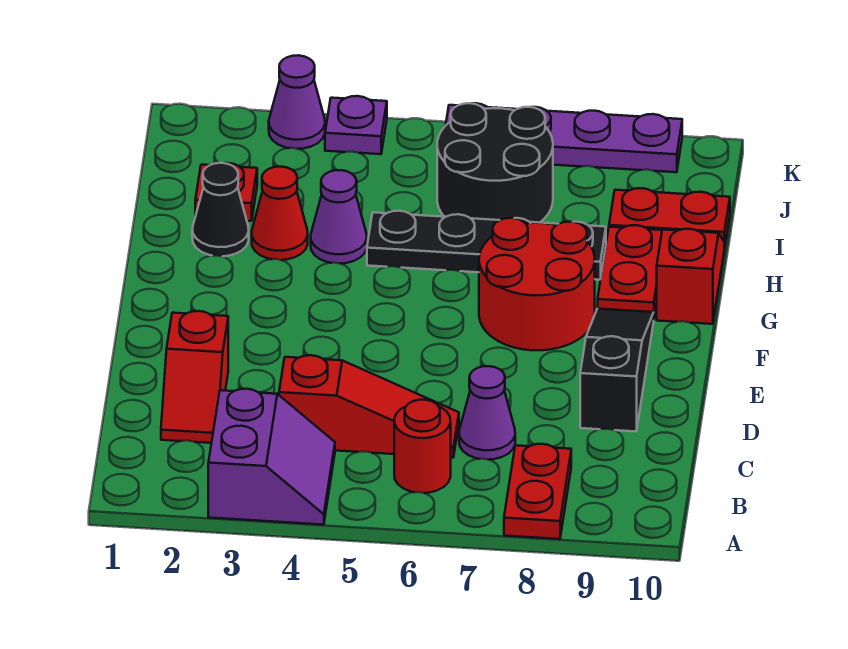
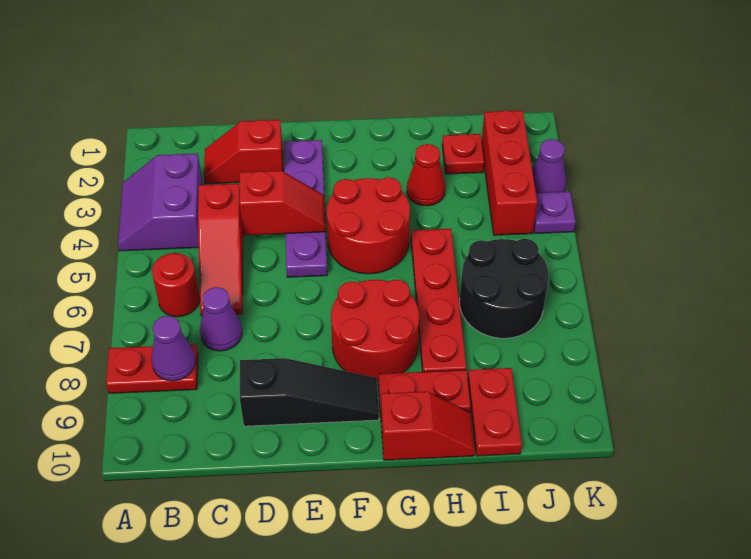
purple slope A3:B4 level 1 top 3 -> purple slope A3:B4 level 1 top B
none -> red slope D4:E4 level 2 top D
none -> red round brick F4:G5 level 1
black cone H2 level 1 -> none
purple cone H4 level 1 -> purple cone B8 level 2
black plate H5:H8 level 1 -> red plate H5:H8 level 1
none -> red brick J2:J4 level 1
purple plate K6:K9 level 1 -> purple plate E2:E5 level 1

